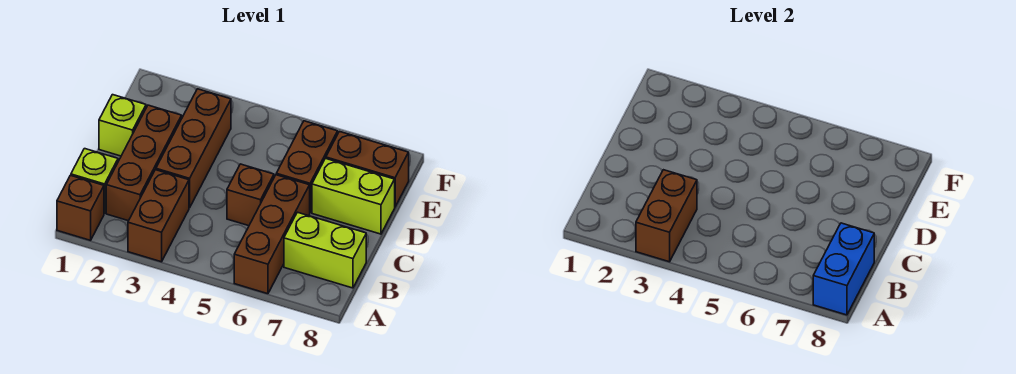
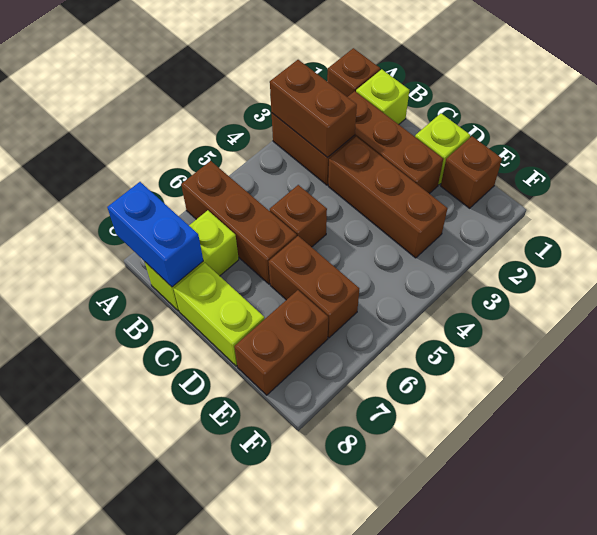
lime brick D7:D8 level 1 -> lime brick C8:D8 level 1
none -> brown brick E1 level 1

